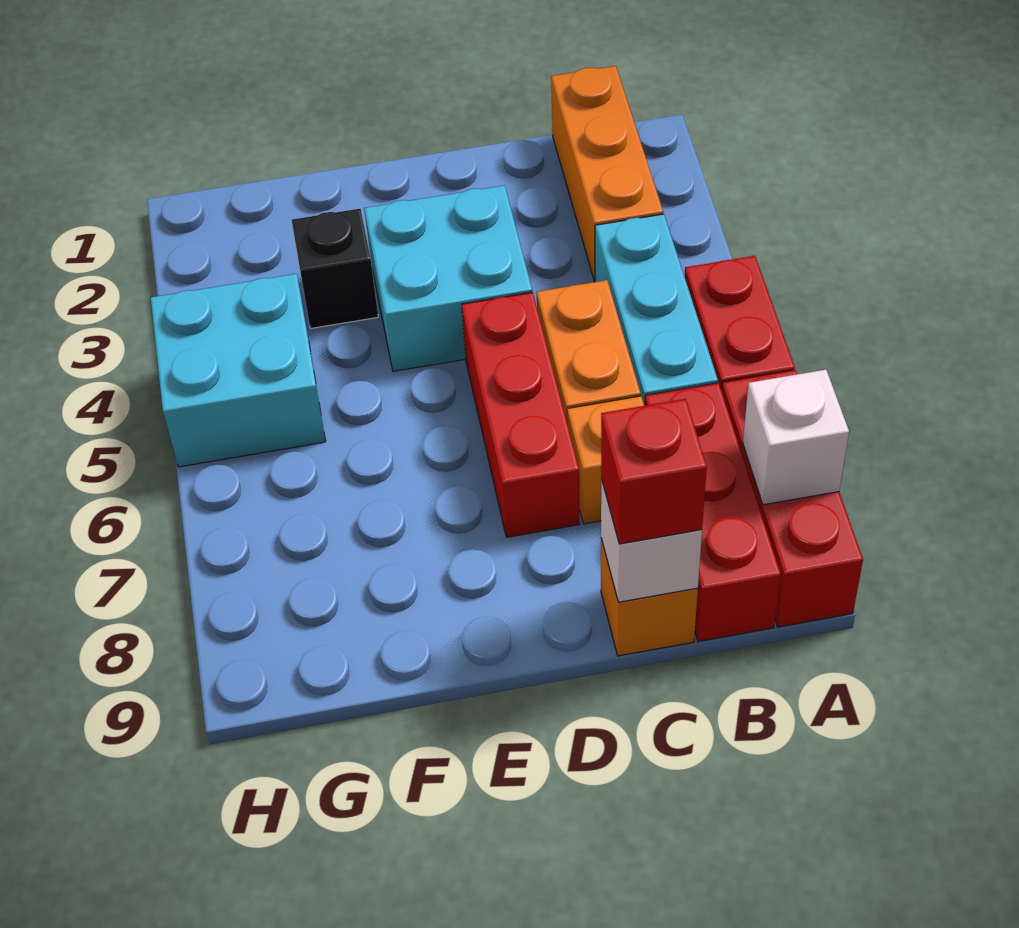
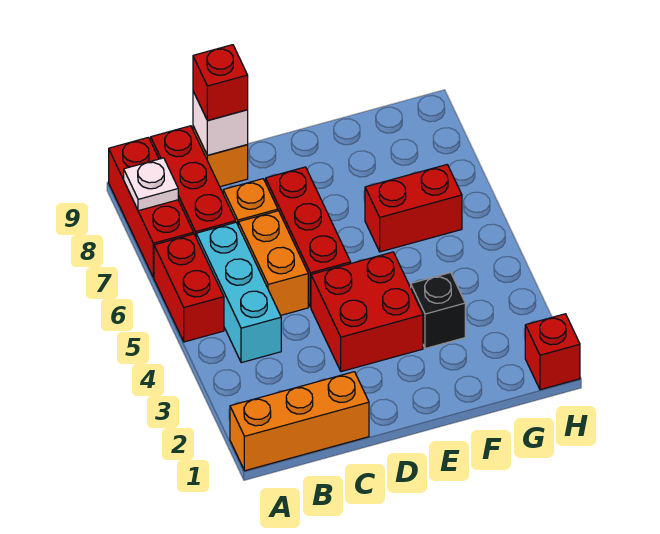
white brick A8 level 2 -> white plate A8 level 2
orange brick B1:B3 level 1 -> orange brick A1:C1 level 1
cyan brick D3:E4 level 1 -> red brick D3:E4 level 1
none -> red brick F6:G6 level 1
cyan brick G4:H5 level 1 -> none
none -> red brick H1 level 1

